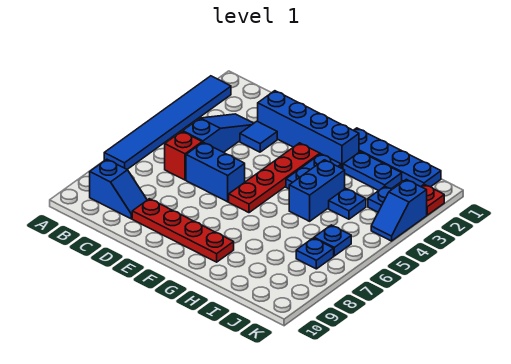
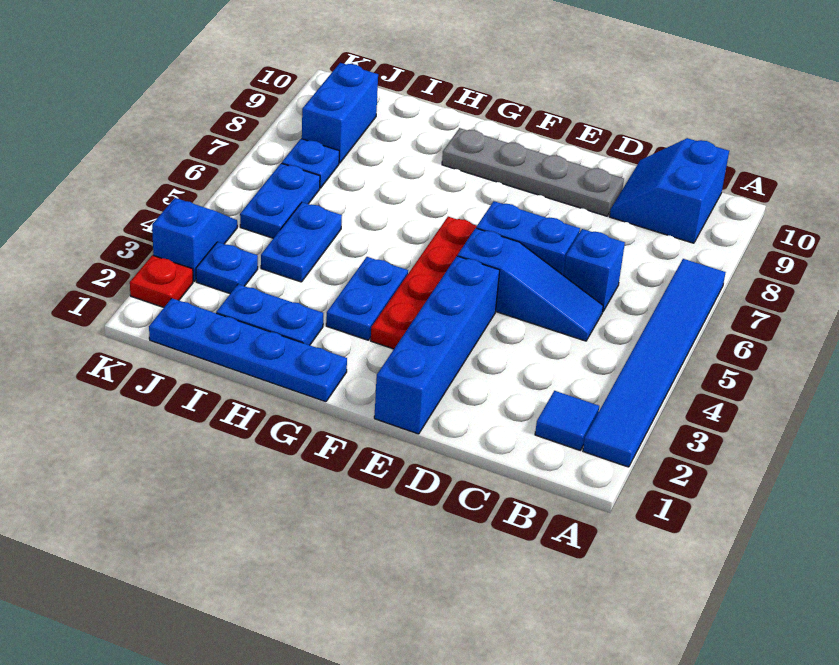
blue slope B9:C9 level 1 top B -> blue slope B9:C10 level 1 top B
blue slope C3:C5 level 1 top 5 -> blue slope C5:E5 level 1 top E
red brick C6 level 1 -> blue brick C6 level 1
blue brick D2:G2 level 1 -> blue brick E1:E4 level 1
blue tile D3 level 1 -> blue tile B2 level 1
red plate D9:G9 level 1 -> grey plate D9:G9 level 1
blue brick H4:H5 level 1 -> blue brick J8:J9 level 1
blue plate I4 level 1 -> blue plate I4:I5 level 1
blue plate J6 level 1 -> blue plate J5:J6 level 1

